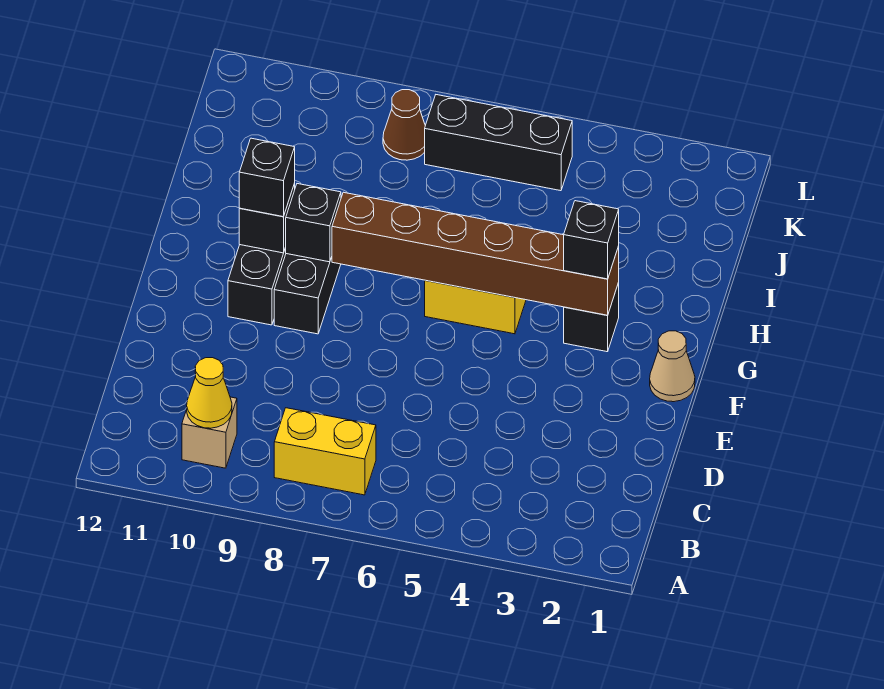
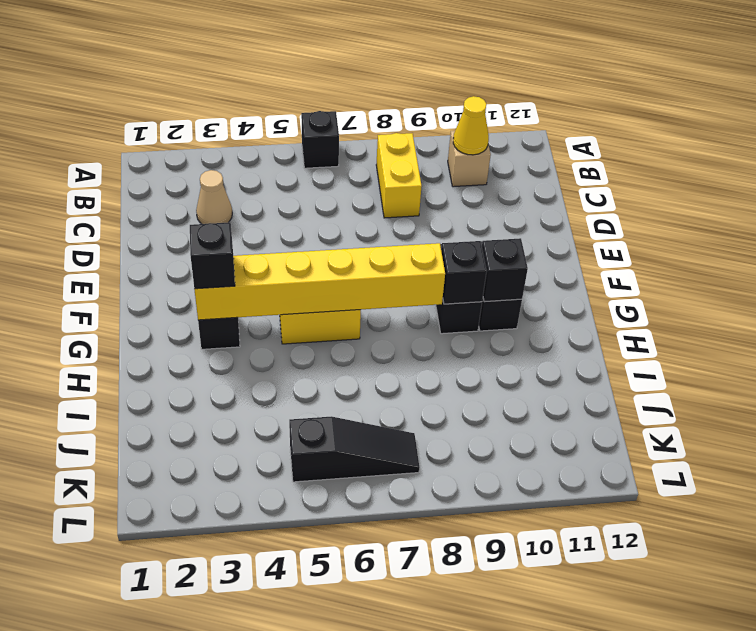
yellow brick B7:B8 level 1 -> yellow brick B8:C8 level 1
tan cone F1 level 1 -> tan cone C3 level 1
brown brick G3:G8 level 2 -> yellow brick G3:G8 level 2
black brick G10 level 3 -> black brick A6 level 1
black brick K5:K7 level 1 -> black slope K5:K7 level 1 top 5
brown cone K8 level 1 -> none

